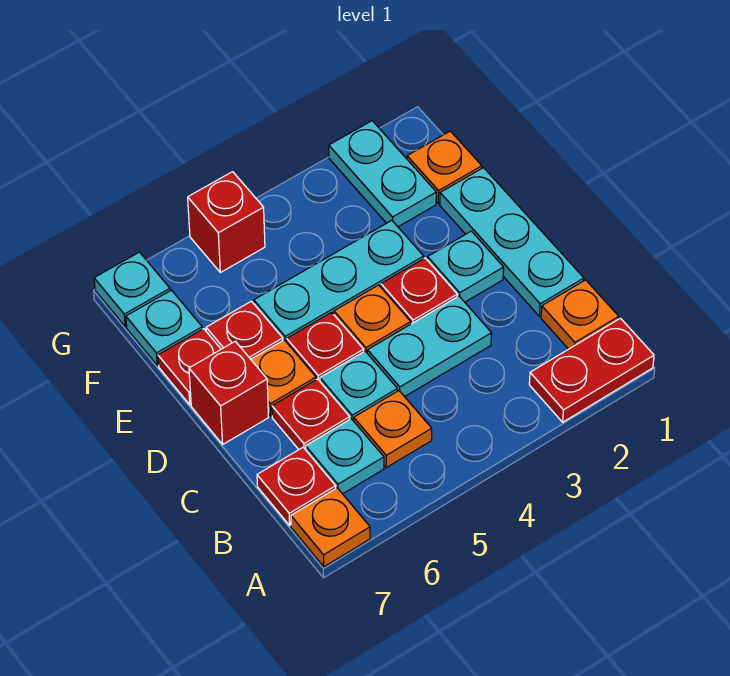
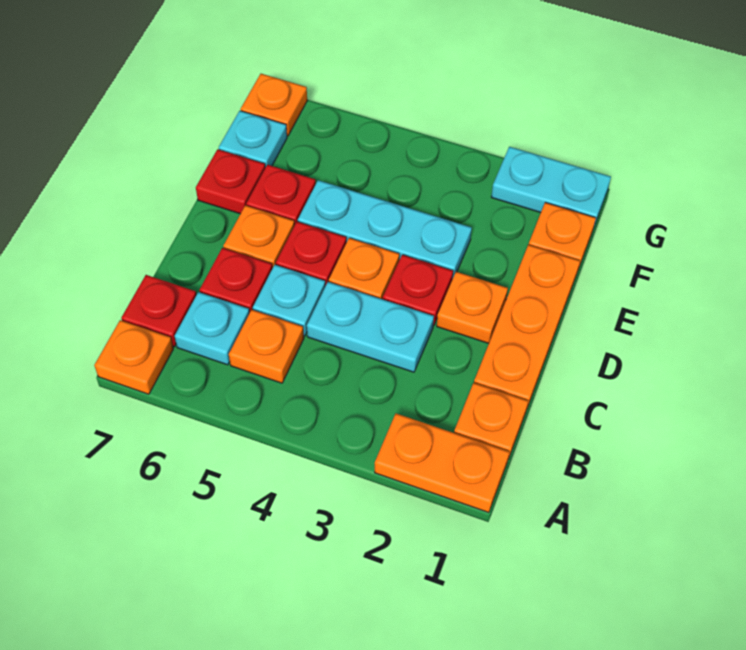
red plate A1:A2 level 1 -> orange plate A1:A2 level 1
cyan plate C1:E1 level 1 -> orange plate C1:E1 level 1
cyan plate D2 level 1 -> orange plate D2 level 1
red brick D7 level 1 -> none
cyan plate F2:G2 level 1 -> cyan plate G1:G2 level 1
red brick G5 level 1 -> none
cyan plate G7 level 1 -> orange plate G7 level 1

